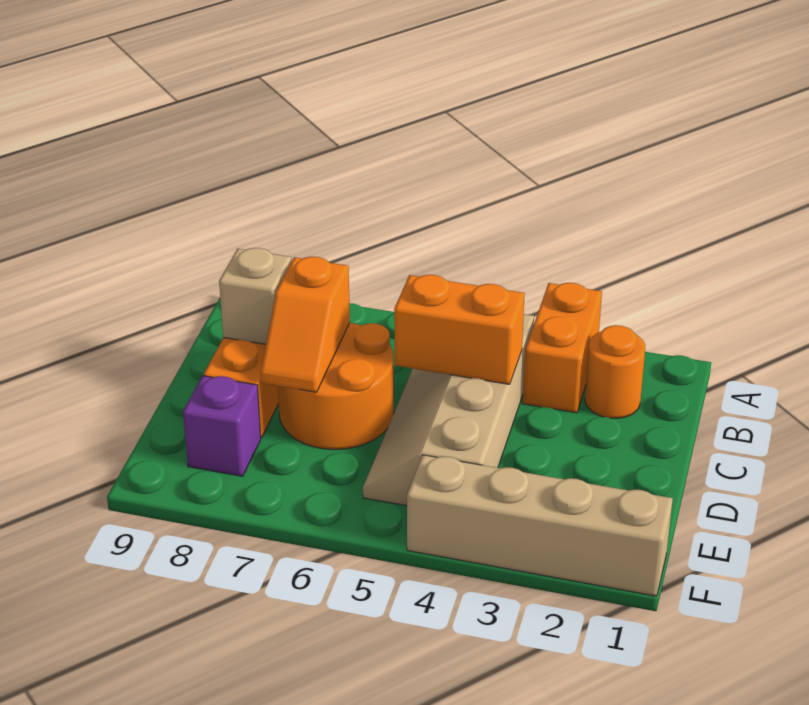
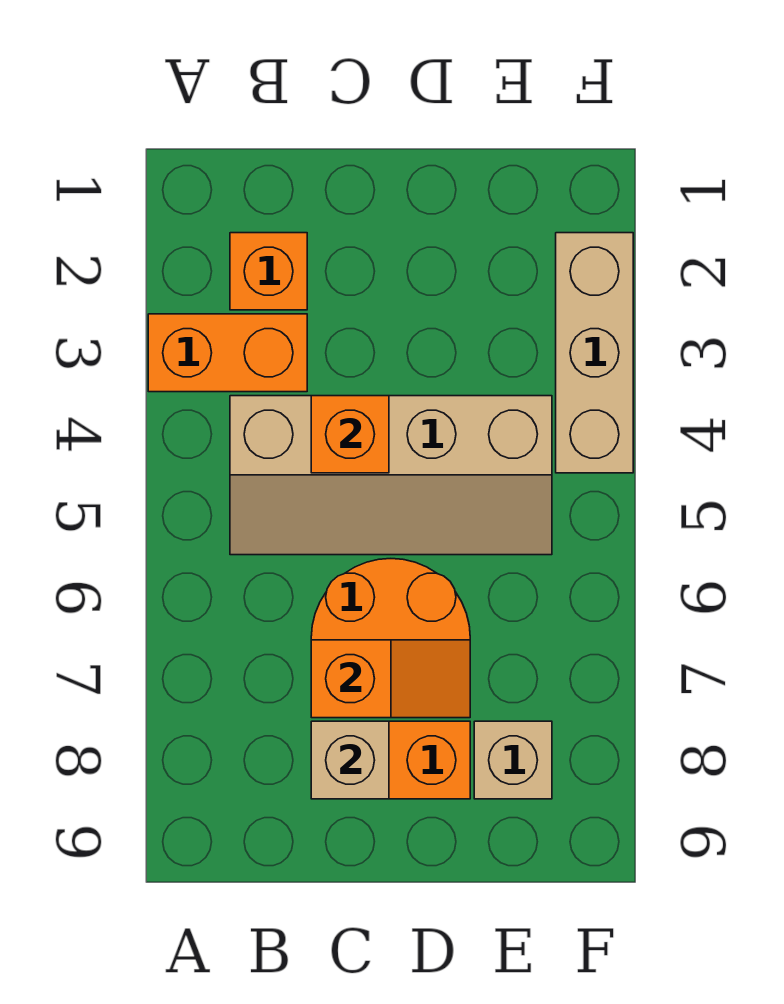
orange round brick B2 level 1 -> orange brick B2 level 1
orange brick C4:C5 level 2 -> orange brick C4 level 2
purple brick E8 level 1 -> tan brick E8 level 1
tan brick F1:F4 level 1 -> tan brick F2:F4 level 1

